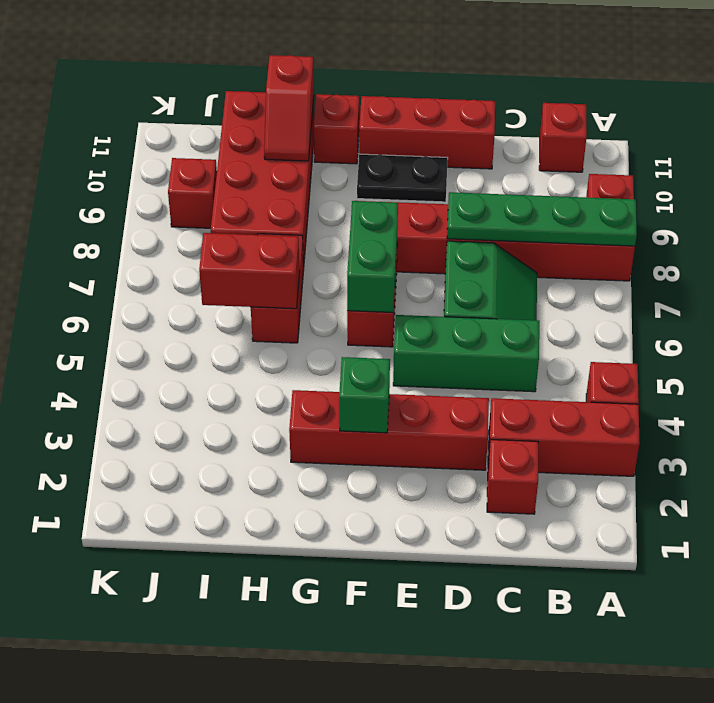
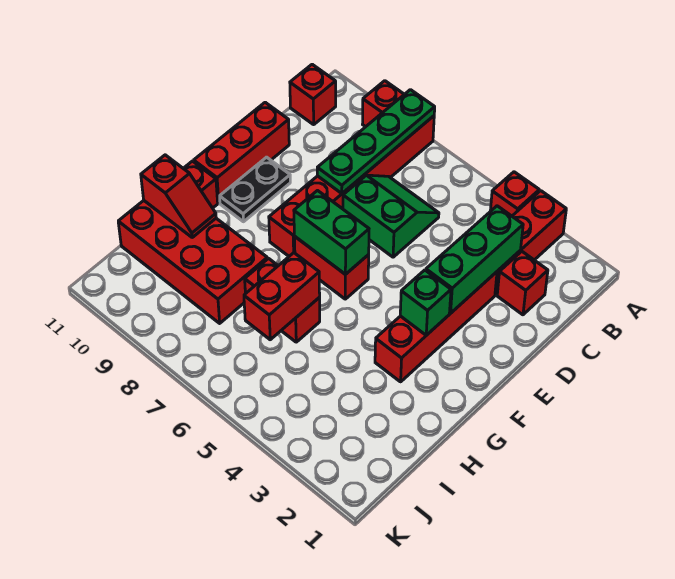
green brick C5:E5 level 1 -> green brick C3:E3 level 2
red brick J9 level 1 -> none

